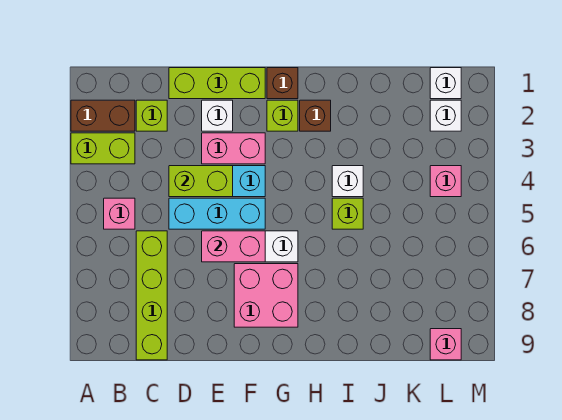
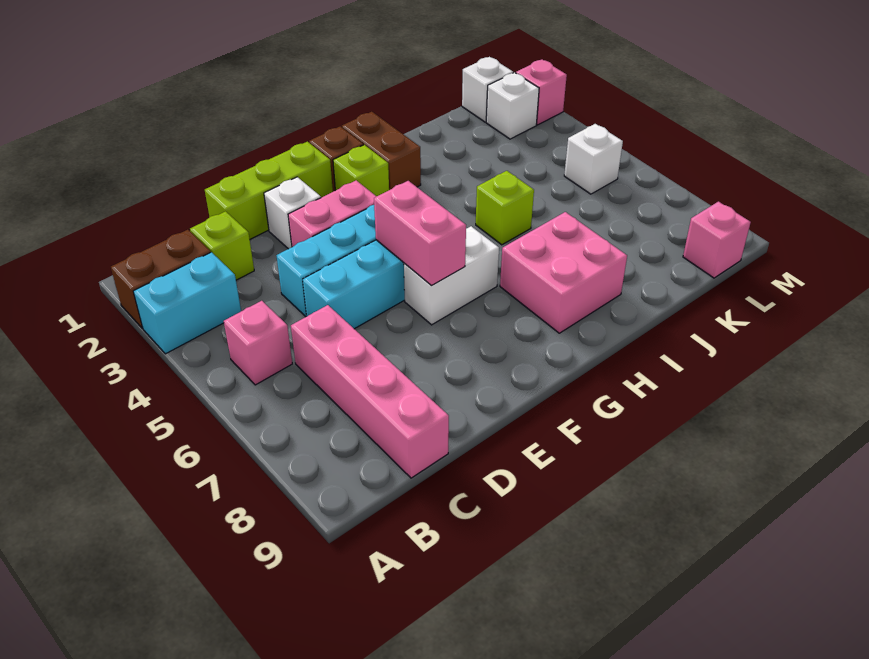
lime brick A3:B3 level 1 -> cyan brick A3:B3 level 1
lime brick C6:C9 level 1 -> pink brick C6:C9 level 1
lime brick D4:E4 level 2 -> none
pink brick E6:F6 level 2 -> pink brick F5:F6 level 2
pink brick F7:G8 level 1 -> pink brick H7:I8 level 1
brown brick H2 level 1 -> brown brick H1:H2 level 1
white brick I4 level 1 -> white brick L5 level 1
pink brick L4 level 1 -> pink brick M2 level 1

